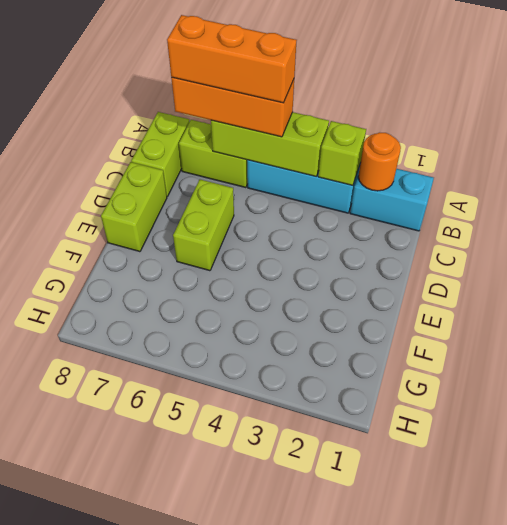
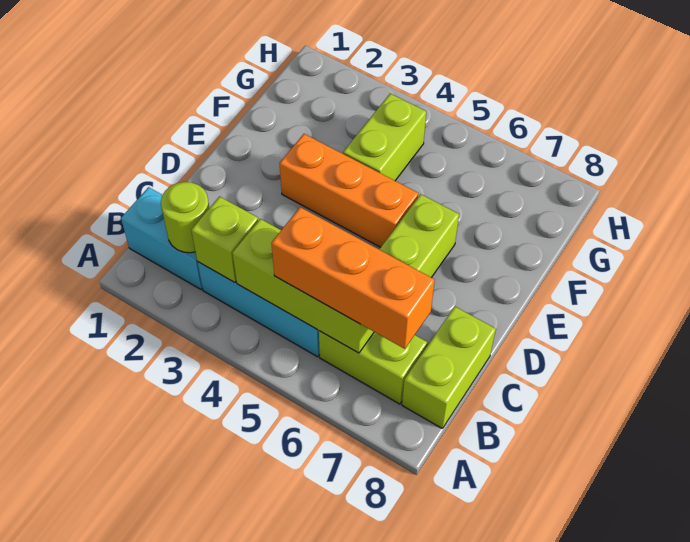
orange round brick B2 level 2 -> lime round brick B2 level 2
orange brick B5:B7 level 4 -> orange brick E3:E5 level 1
lime brick D8:E8 level 1 -> lime brick F4:G4 level 1

